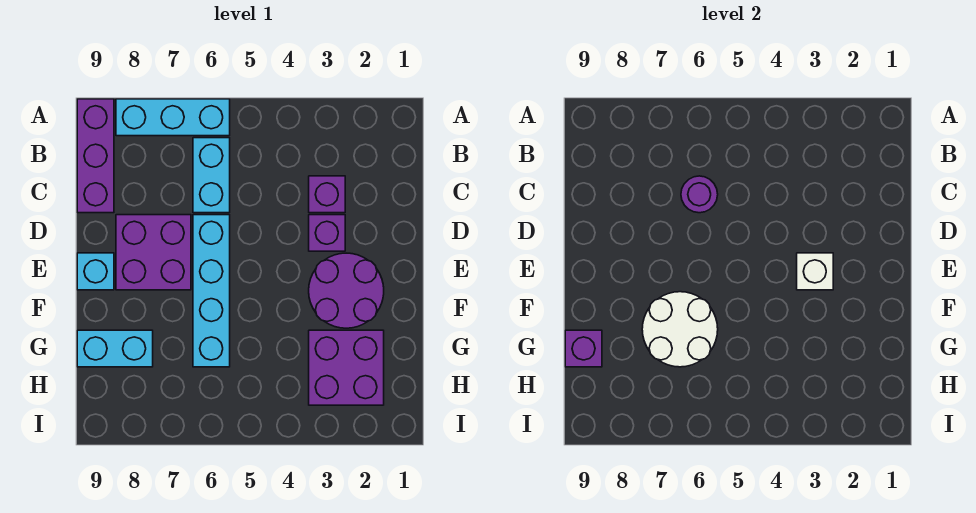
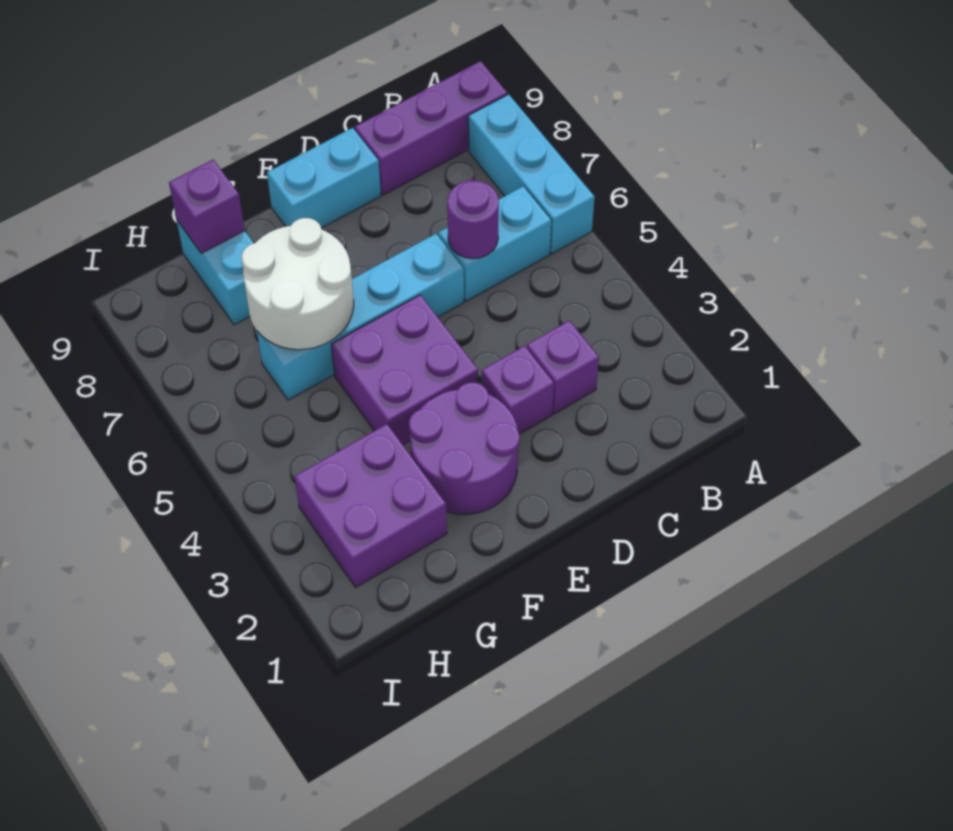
purple brick D7:E8 level 1 -> purple brick E4:F5 level 1
white brick E3 level 2 -> none
cyan brick E9 level 1 -> cyan brick D9:E9 level 1

